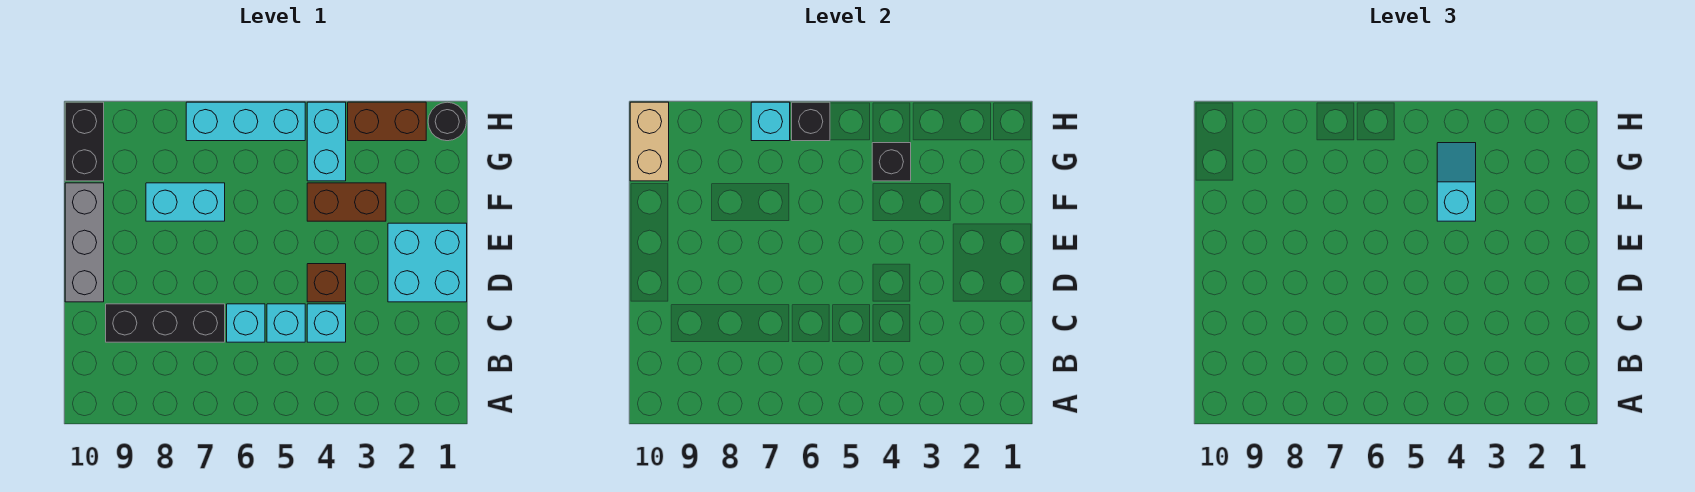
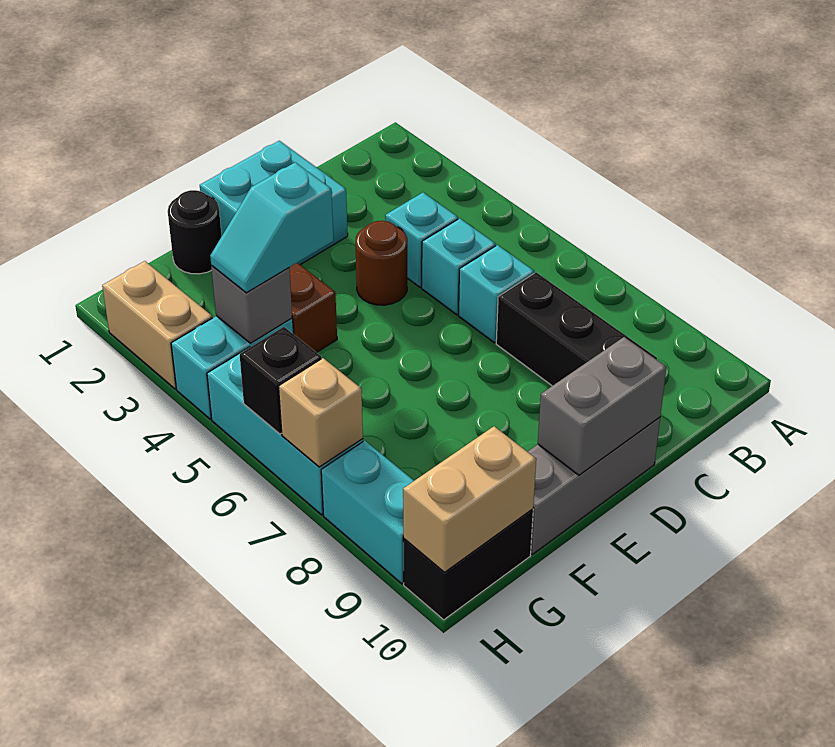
brown brick D4 level 1 -> brown round brick D4 level 1
none -> grey brick D10:E10 level 2
cyan brick F7:F8 level 1 -> cyan brick H8:H9 level 1
black brick G4 level 2 -> grey brick G4 level 2
black round brick H1 level 1 -> black round brick F1 level 1
brown brick H2:H3 level 1 -> tan brick H2:H3 level 1
cyan brick H7 level 2 -> tan brick H7 level 2

